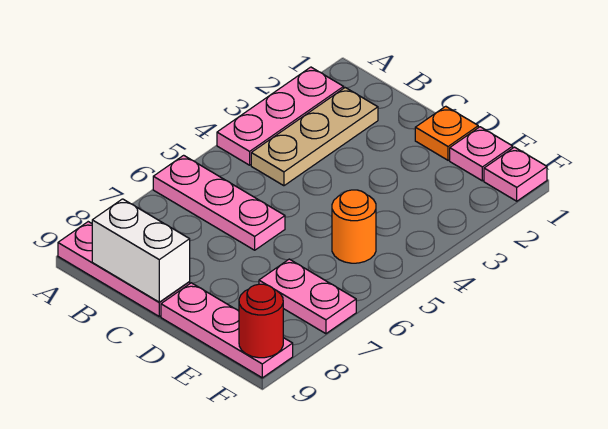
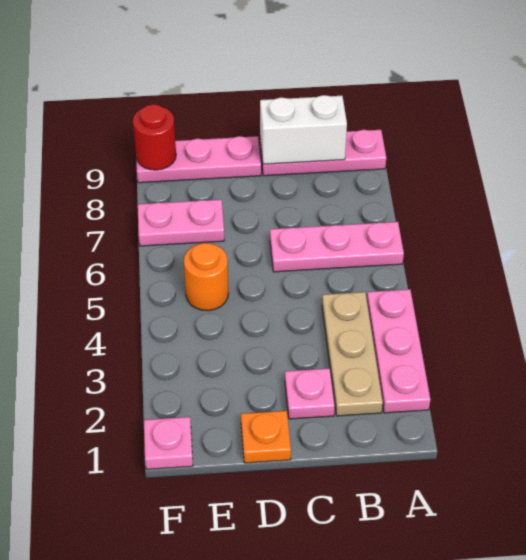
pink plate E1 level 1 -> pink plate C2 level 1

